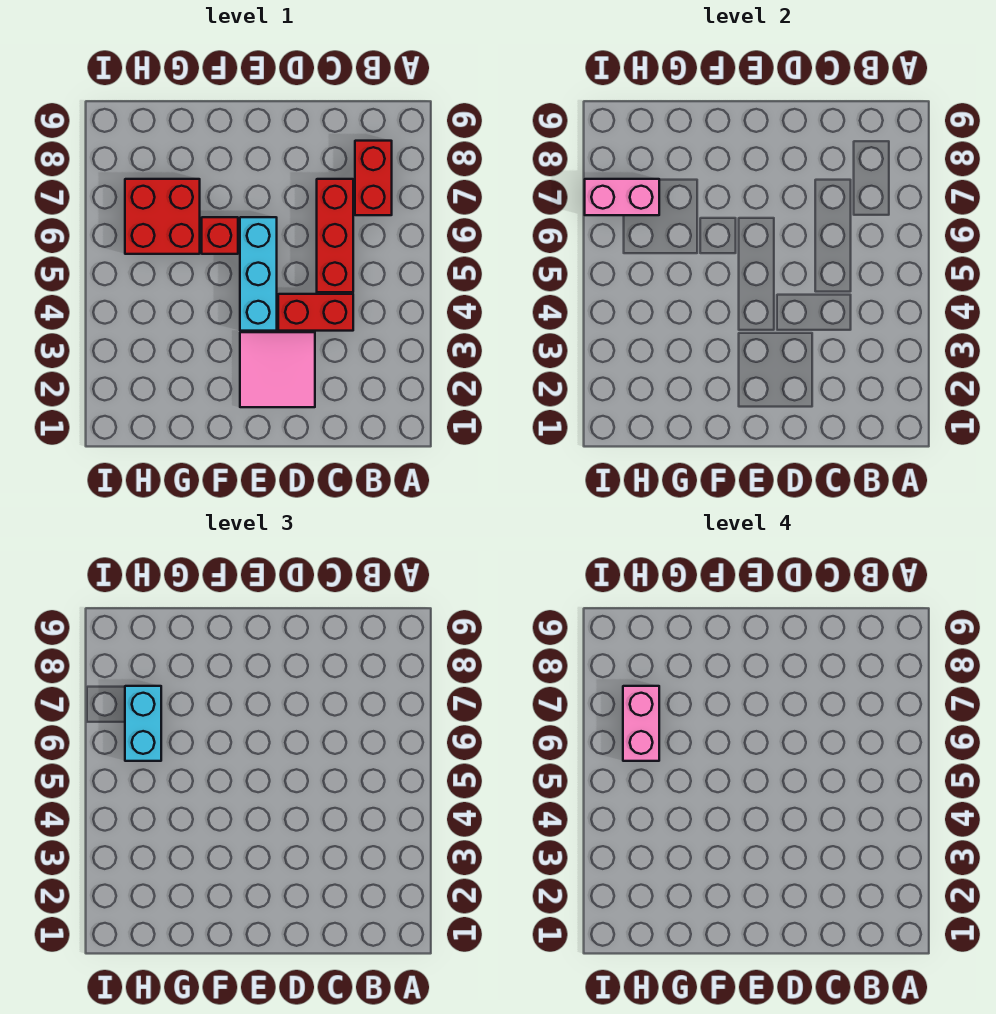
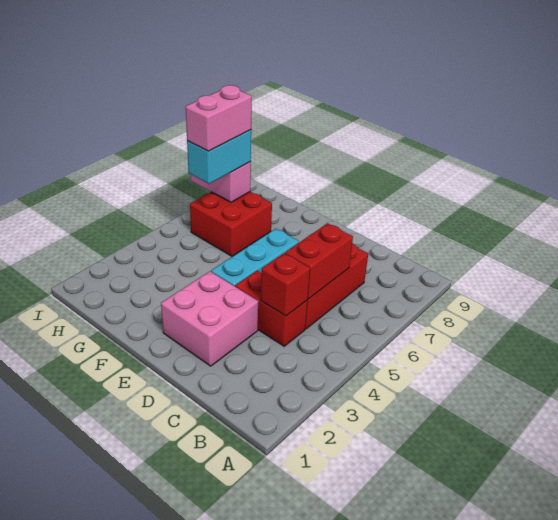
red brick B7:B8 level 1 -> red brick C5:C6 level 2
pink tile D2:E3 level 1 -> pink brick D2:E3 level 1
red brick F6 level 1 -> red brick C4 level 2

